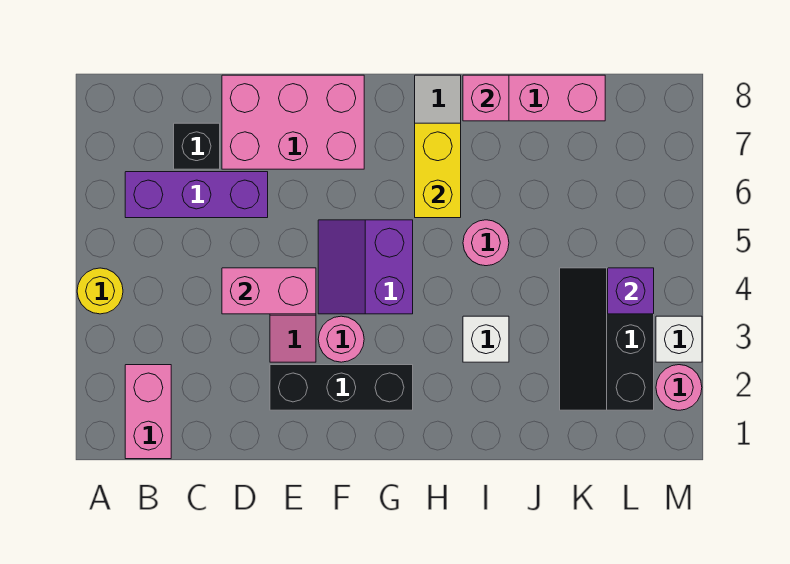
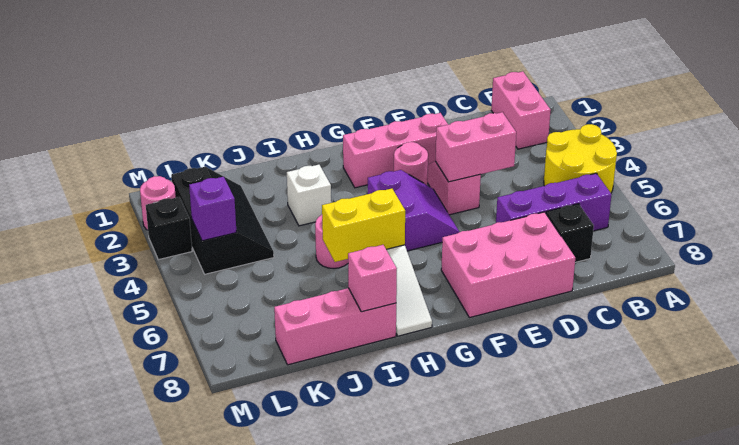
yellow round brick A4 level 1 -> yellow round brick A4:B5 level 1
black brick E2:G2 level 1 -> pink brick E2:G2 level 1
yellow brick H6:H7 level 2 -> yellow brick H6:I6 level 2
white brick M3 level 1 -> black brick M3 level 1

